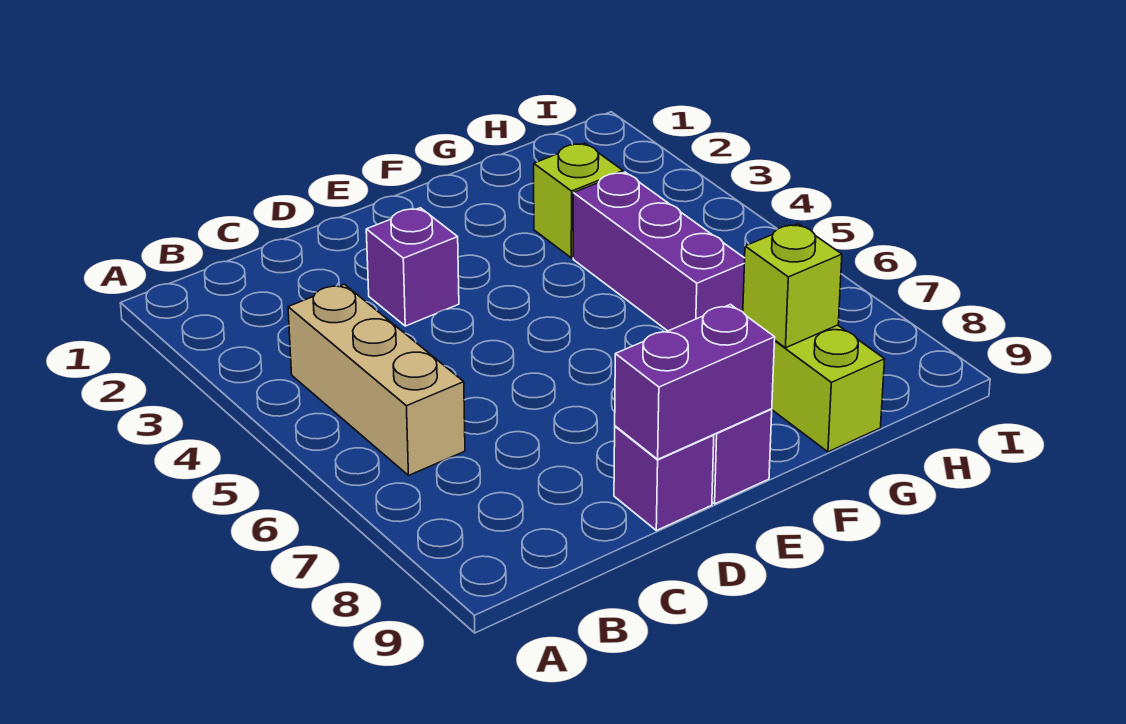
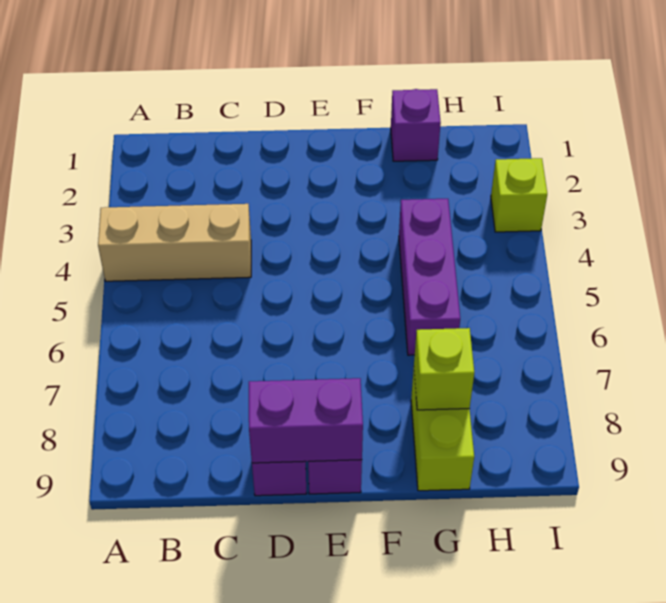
tan brick B4:B6 level 1 -> tan brick A4:C4 level 1
purple brick D3 level 1 -> purple brick G1 level 1
lime brick G3 level 1 -> lime brick I3 level 1

